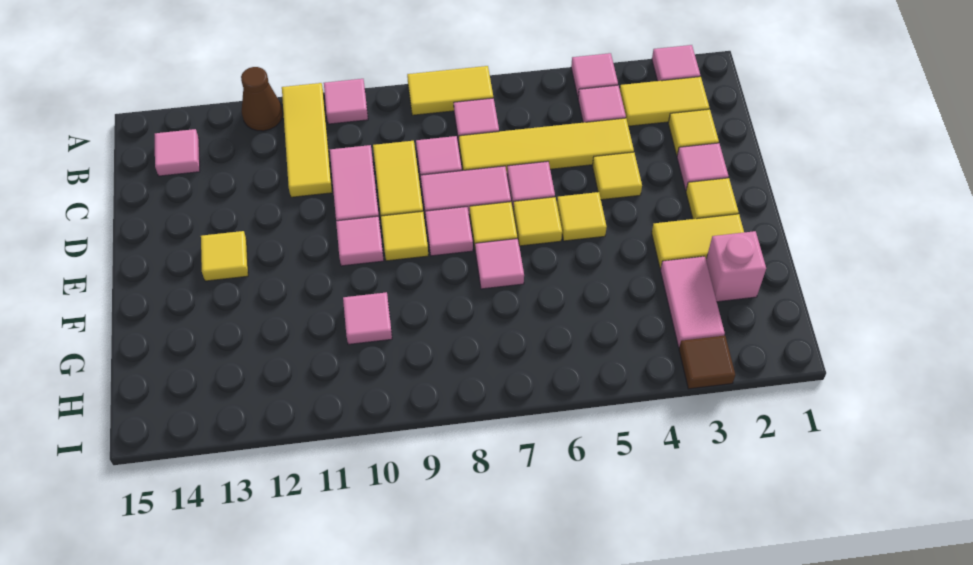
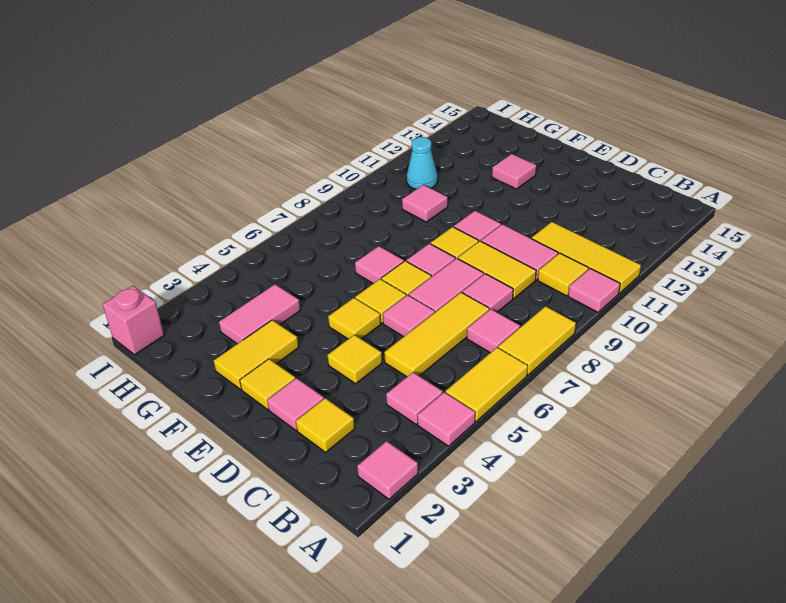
brown cone A12 level 1 -> none
yellow tile B2:B3 level 1 -> yellow tile A5:A6 level 1
pink tile B14 level 1 -> pink tile F13 level 1
yellow tile C4:C7 level 1 -> yellow tile C5:C7 level 1
yellow tile E13 level 1 -> yellow tile B10 level 1
pink brick G2 level 1 -> pink brick I1 level 1
pink tile G3:H3 level 1 -> pink tile G3:G4 level 1
none -> cyan cone H11 level 1
brown tile I3 level 1 -> none

